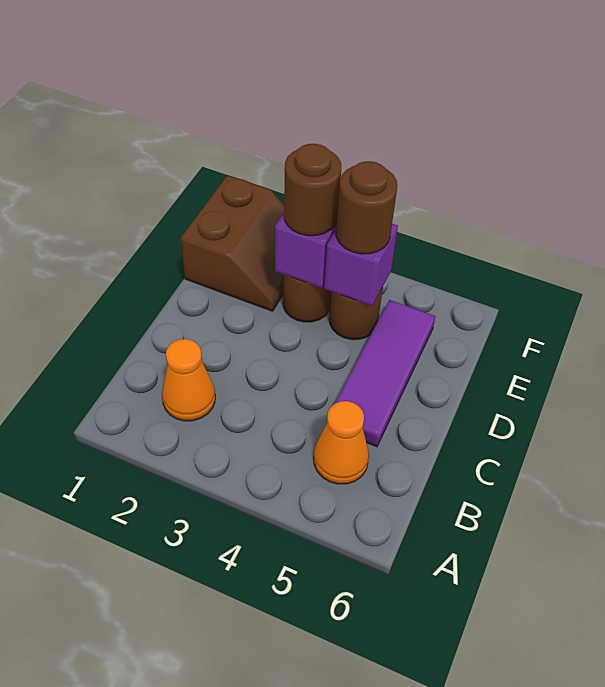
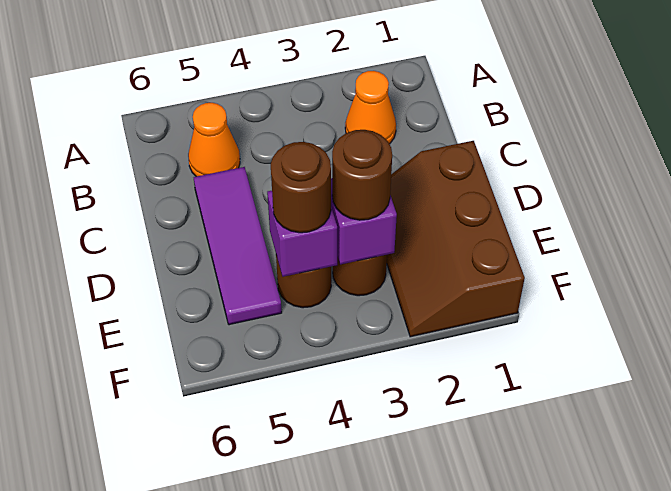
brown slope E1:F2 level 1 top 1 -> brown slope D1:F2 level 1 top 1

